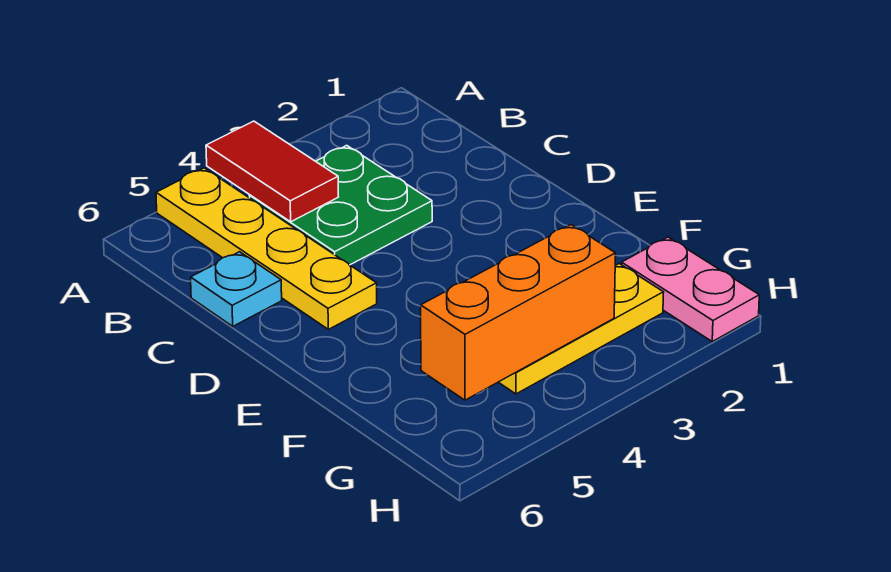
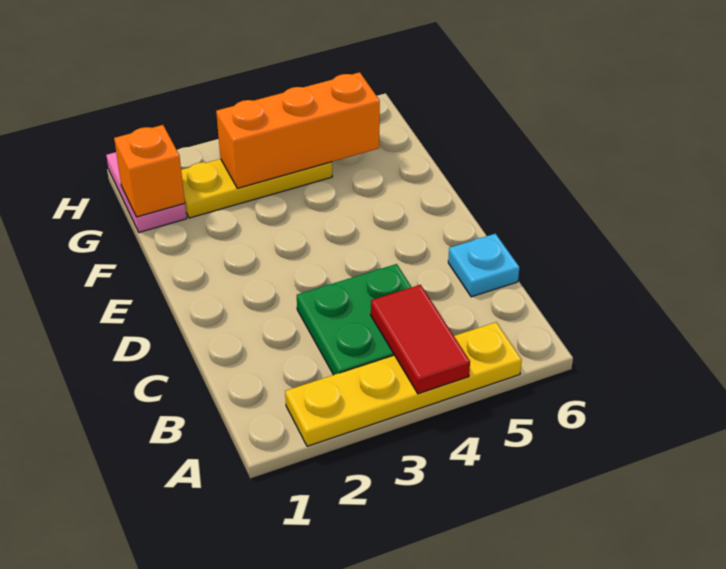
yellow plate A5:D5 level 1 -> yellow plate A2:A5 level 1
none -> orange brick G1 level 2

